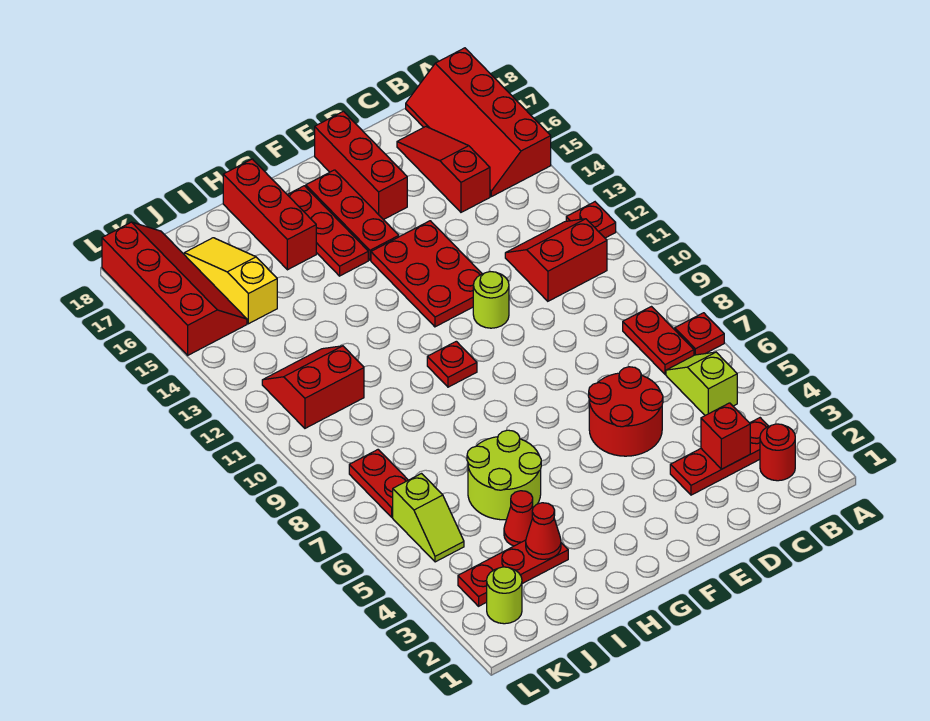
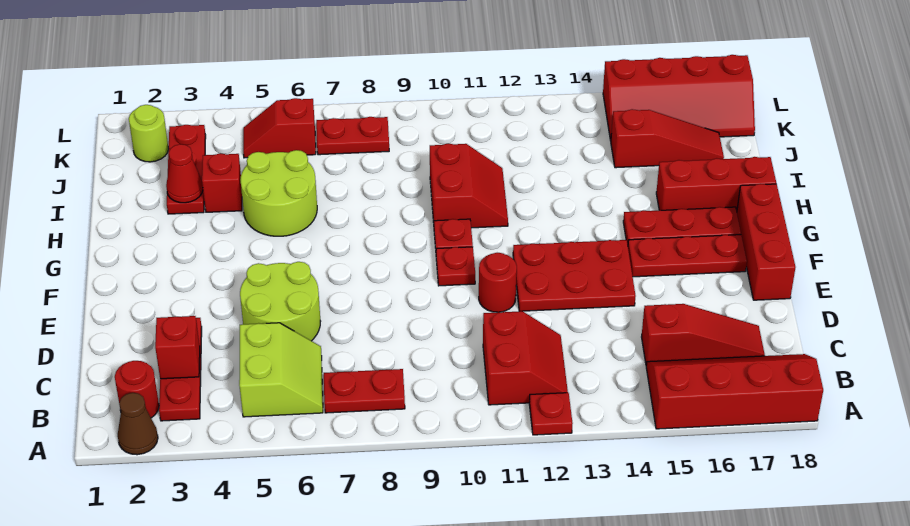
none -> brown cone A2 level 1
red plate A7 level 1 -> red plate F10 level 1
lime slope B5:B6 level 1 top 5 -> lime slope B5:C6 level 1 top 5
red round brick D5:E6 level 1 -> lime round brick D5:E6 level 1
lime round brick E11 level 1 -> red round brick E11 level 1
red brick E16:E18 level 1 -> red brick E18:G18 level 1
red cone I4 level 1 -> red brick I4 level 1
red slope J11:K12 level 1 top 11 -> red slope H10:I11 level 1 top 10
yellow slope J15:J17 level 1 top 15 -> red slope J15:J17 level 1 top 15
lime slope K5:K6 level 1 top 6 -> red slope K5:K6 level 1 top 6

